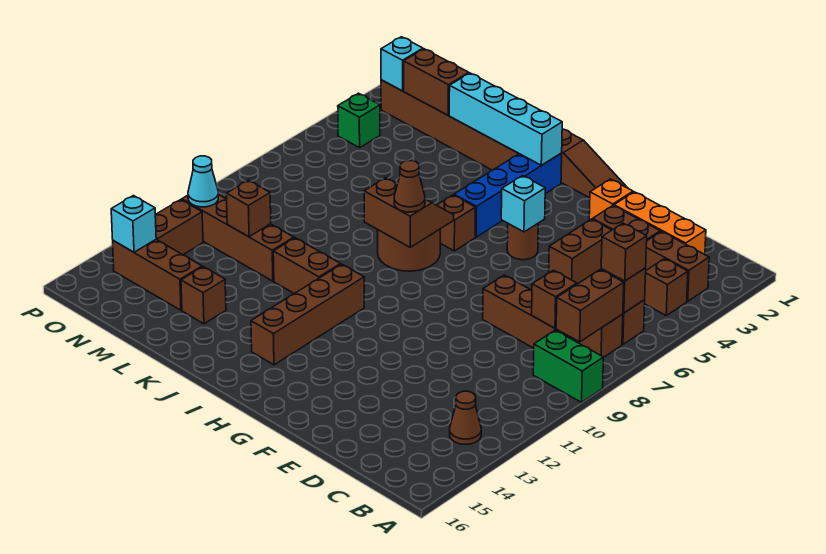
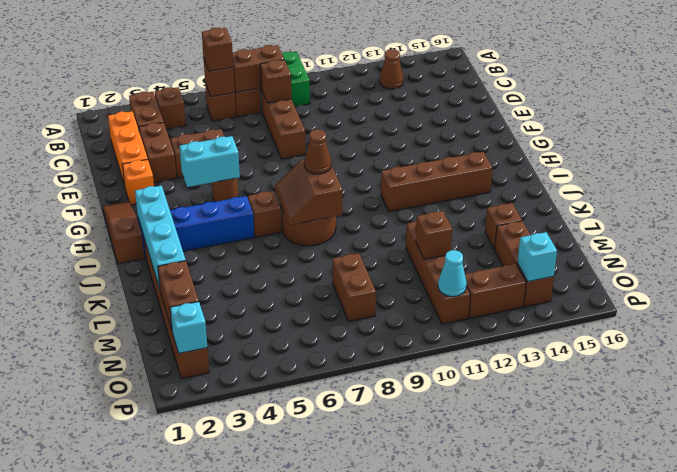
cyan brick G5 level 2 -> cyan brick G4:G5 level 2
brown brick J11:K11 level 1 -> brown brick M8:N8 level 1
green brick O4 level 1 -> none

